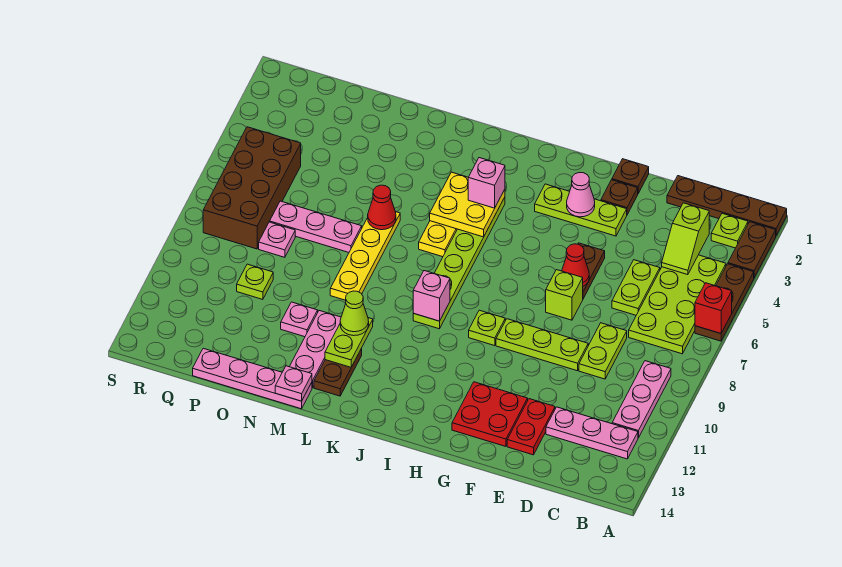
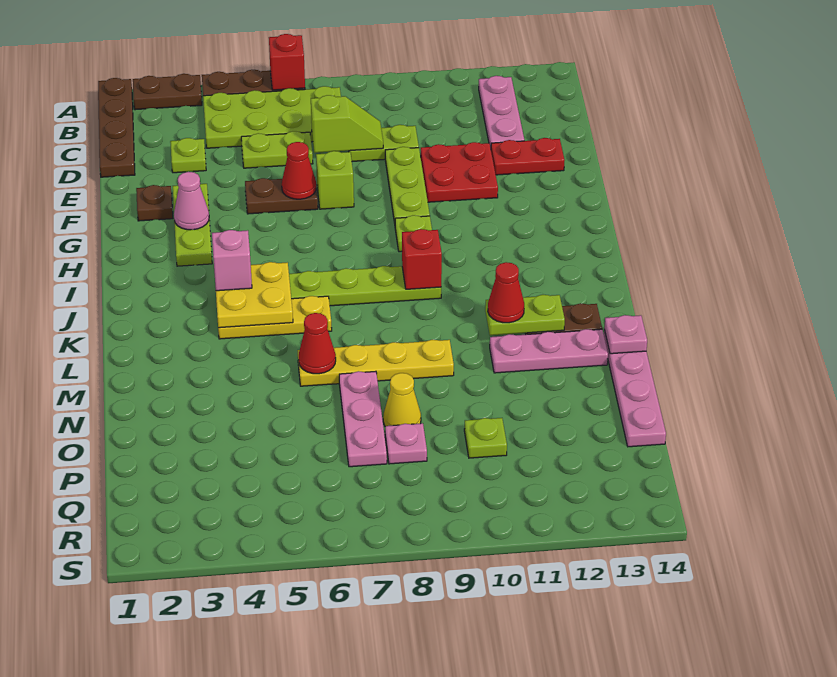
lime plate B2 level 1 -> lime plate D3 level 1
pink plate B9:B11 level 1 -> none
lime slope C3:C4 level 2 top 3 -> lime slope D7:D8 level 2 top 7
brown plate F1 level 1 -> none
red plate F12:G13 level 1 -> red plate E10:F11 level 1
pink brick J9 level 2 -> red brick J9 level 2
lime cone L11 level 3 -> red cone L11 level 3
pink plate N11 level 1 -> none
none -> yellow cone O8 level 1
brown brick Q5:R8 level 1 -> none

